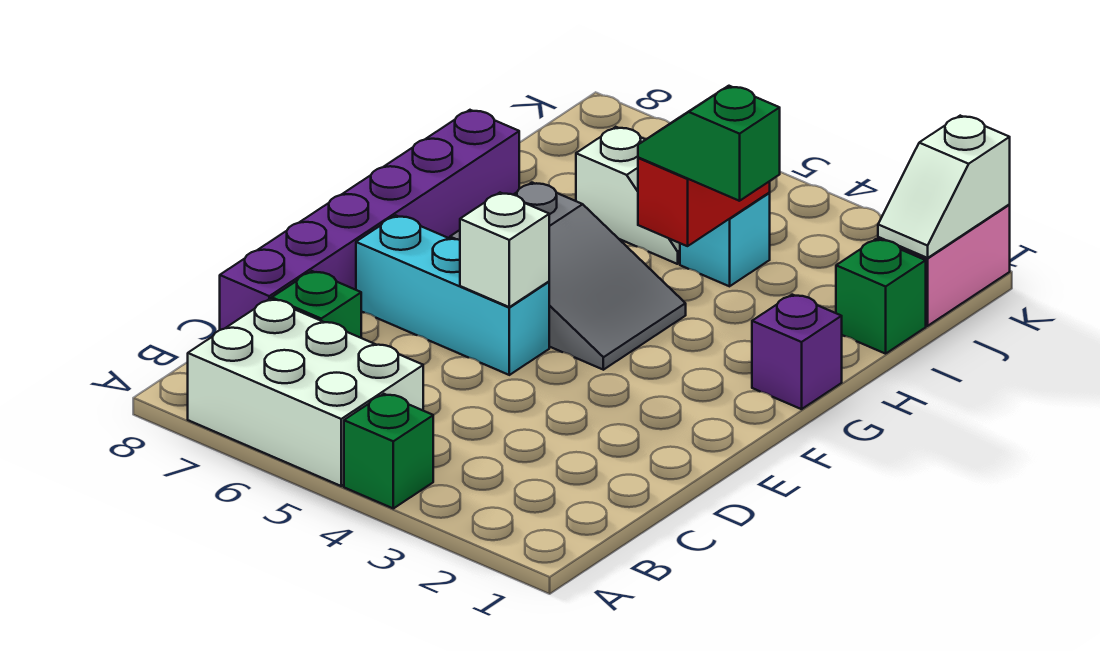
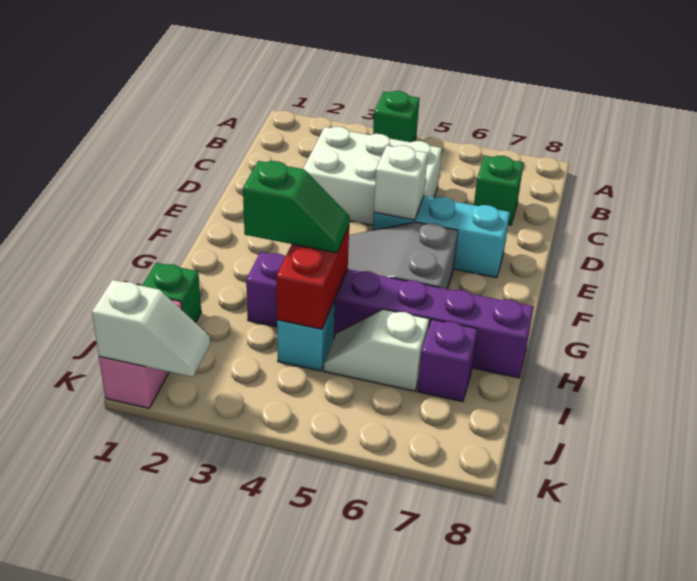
white brick A5:B7 level 1 -> white brick C3:D5 level 1
purple brick C8:H8 level 1 -> purple brick H3:H8 level 1
purple brick G1 level 1 -> purple brick I7 level 1
white slope J1:K1 level 2 top K -> white slope K1:K2 level 2 top 1

